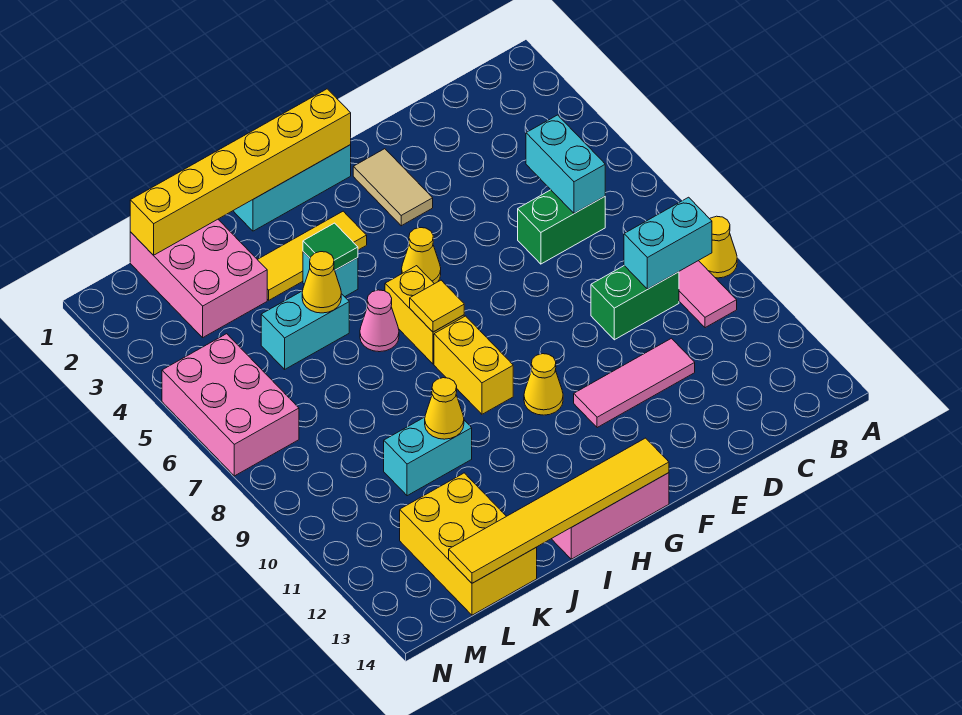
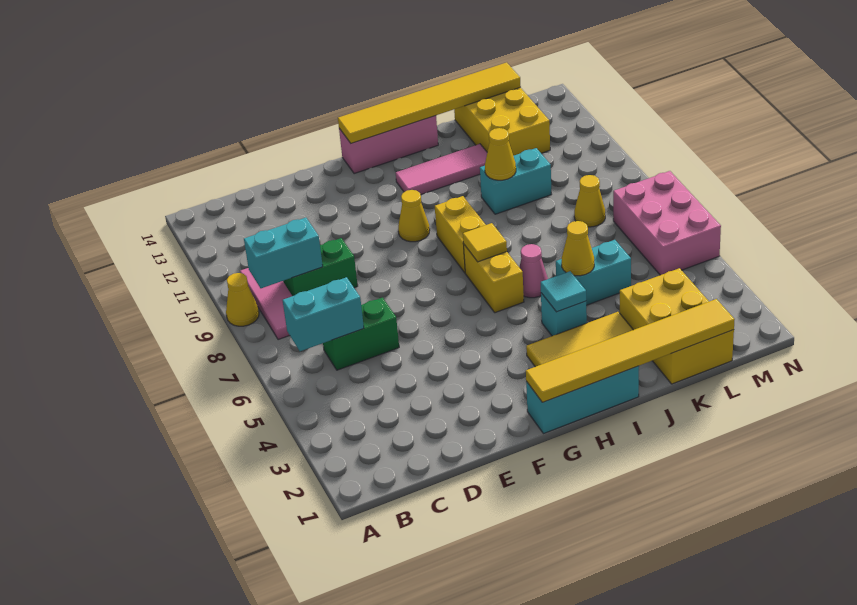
cyan brick C5:C6 level 2 -> cyan brick B6:C6 level 2
pink tile D11:F11 level 1 -> pink tile H12:J12 level 1
tan tile F2:F3 level 1 -> none
yellow brick G1:L1 level 2 -> yellow tile G1:L1 level 2
yellow cone G5 level 1 -> yellow cone L8 level 1
green tile I4 level 2 -> cyan tile I4 level 2
pink brick K1:L3 level 1 -> yellow brick K1:L3 level 1

